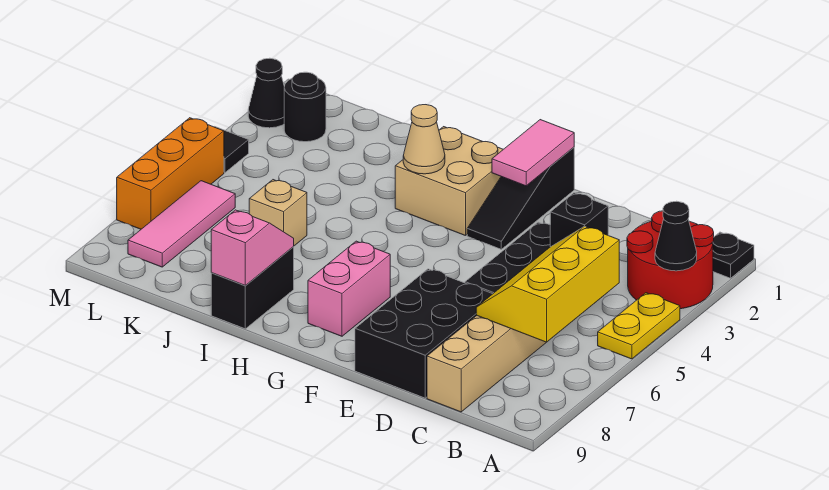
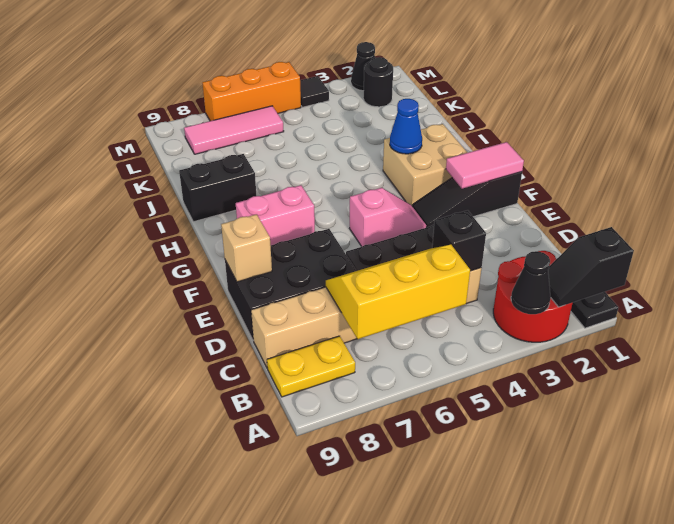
none -> black slope A1:A2 level 2 top 1
yellow plate A4:A5 level 1 -> yellow plate B8:B9 level 1
tan cone H3 level 2 -> blue cone H3 level 2
pink slope I8:I9 level 2 top 9 -> pink slope F4:F5 level 1 top 5
tan brick J6 level 1 -> tan brick E9 level 2

